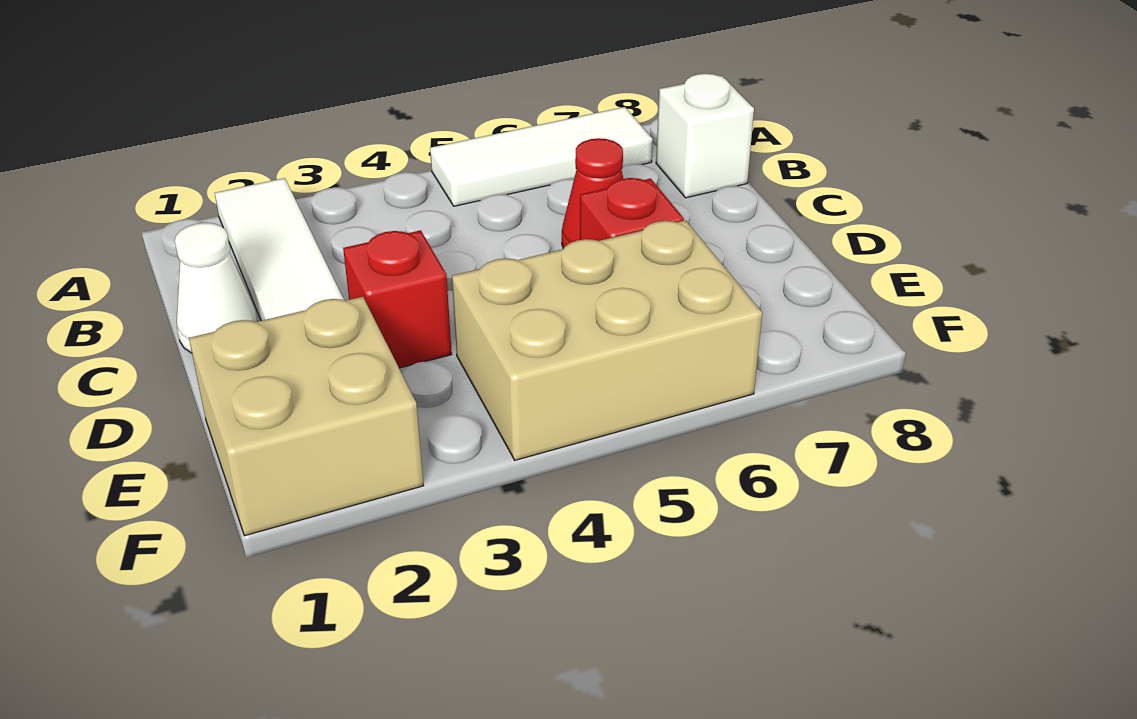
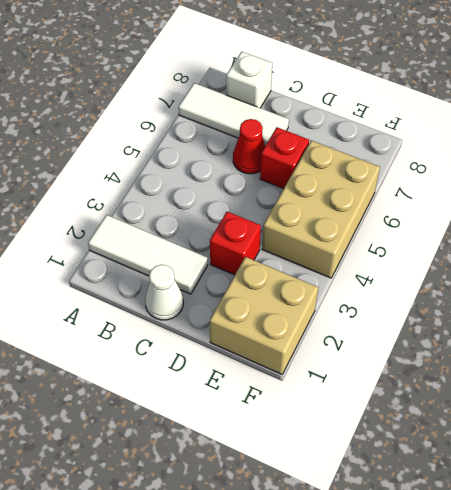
white tile A5:A7 level 1 -> white tile A7:C7 level 1

